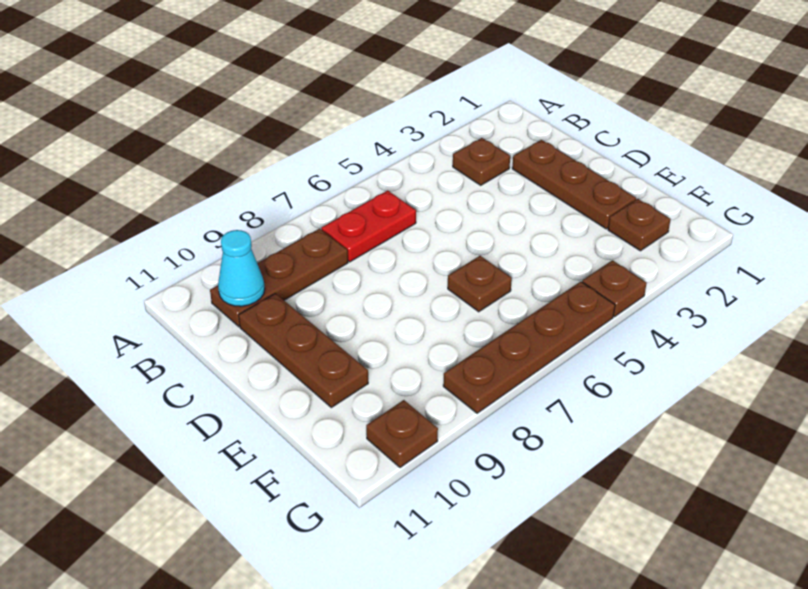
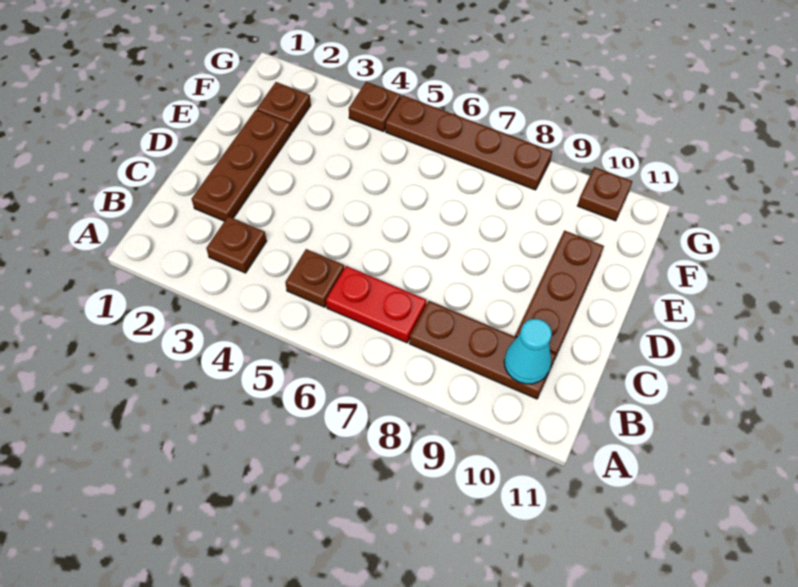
brown plate E6 level 1 -> brown plate B5 level 1

